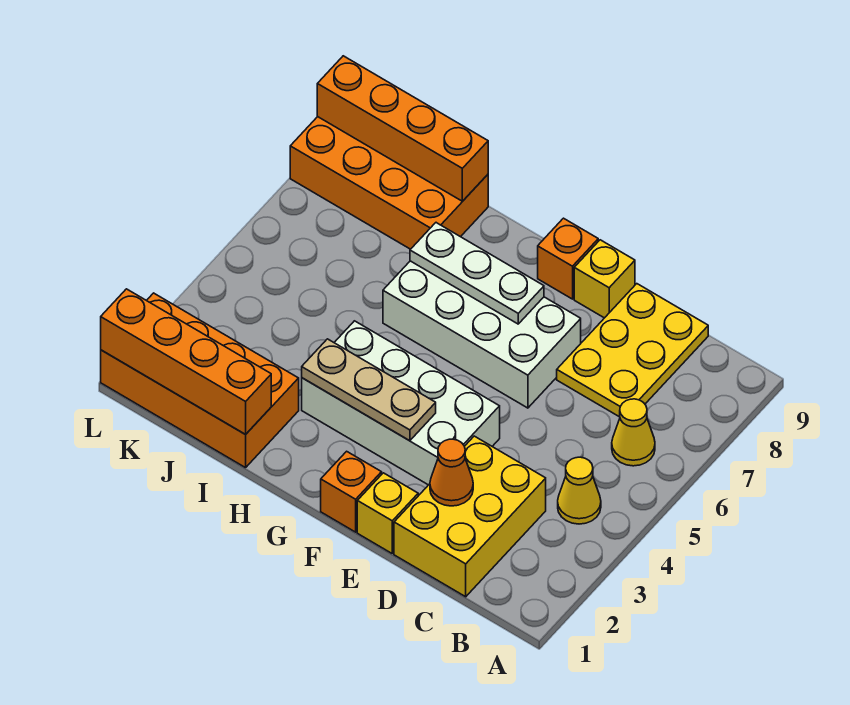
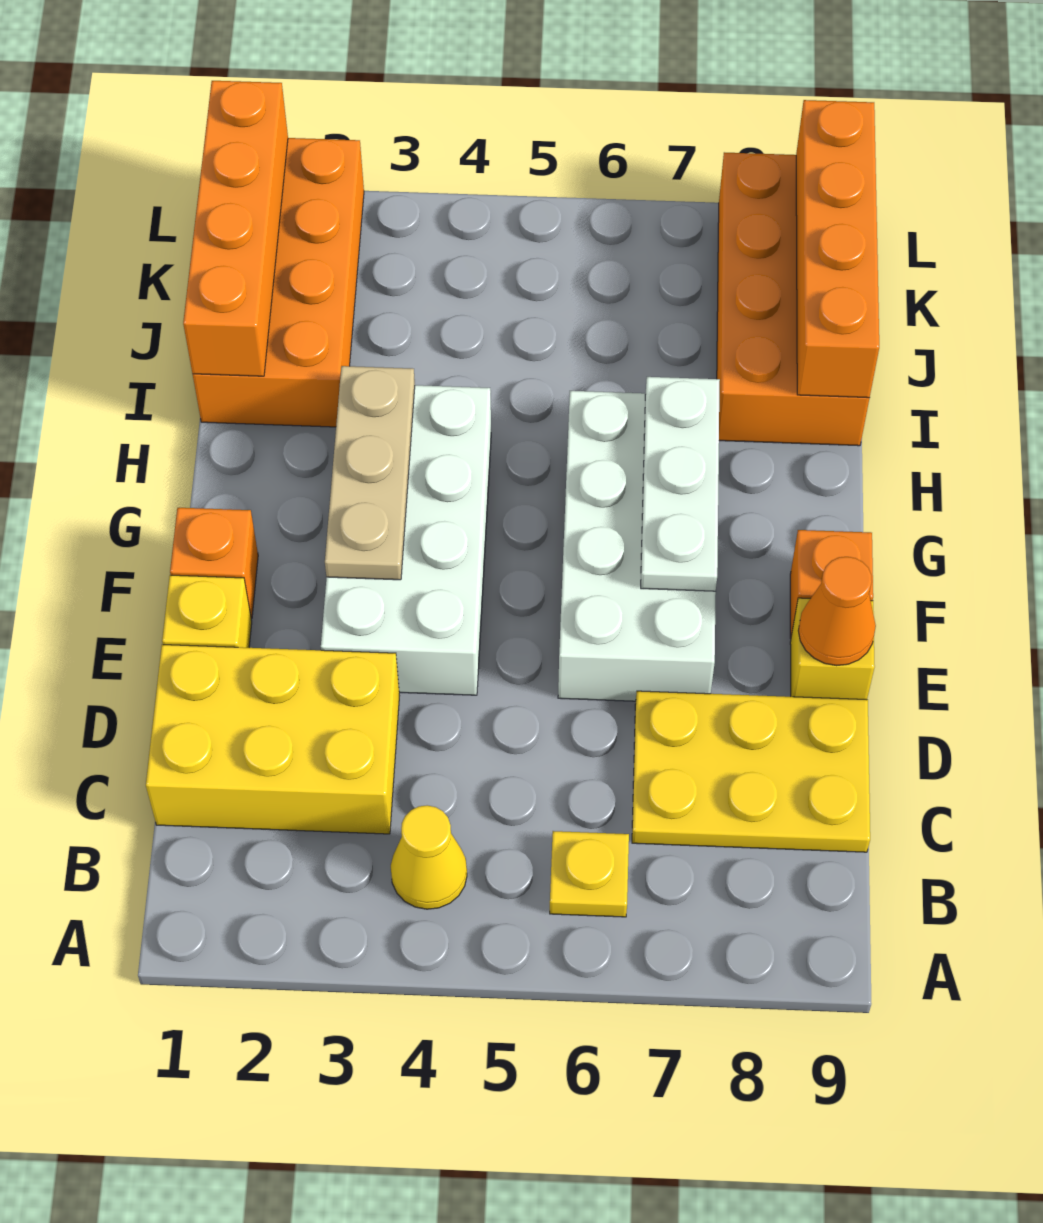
yellow cone B6 level 1 -> yellow plate B6 level 1
orange cone D2 level 2 -> orange cone E9 level 2

